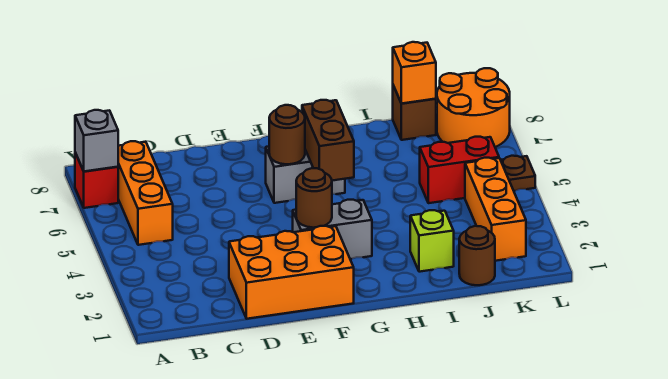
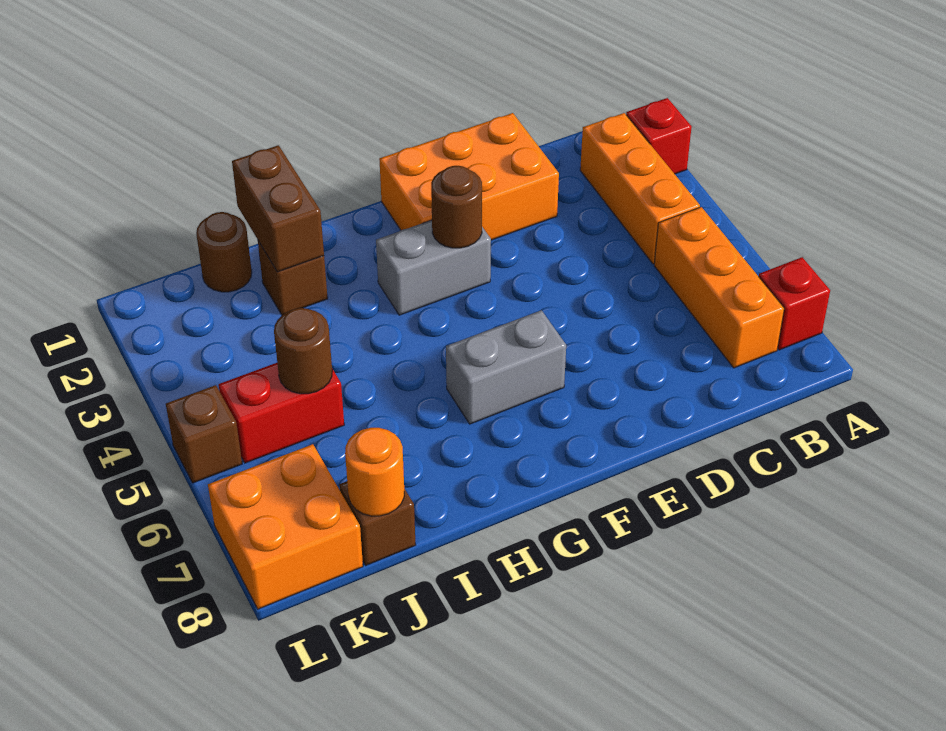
none -> red brick A2 level 1
grey brick A7 level 2 -> none
brown round brick F6 level 2 -> brown round brick J5 level 2
brown brick G5:G6 level 2 -> brown brick I1:I2 level 2
lime brick I2 level 1 -> brown brick I2 level 1
orange brick J8 level 2 -> orange round brick J8 level 2
orange brick K2:K4 level 1 -> orange brick B2:B4 level 1
orange round brick K7:L8 level 1 -> orange brick K7:L8 level 1
brown plate L5 level 1 -> brown brick L5 level 1

